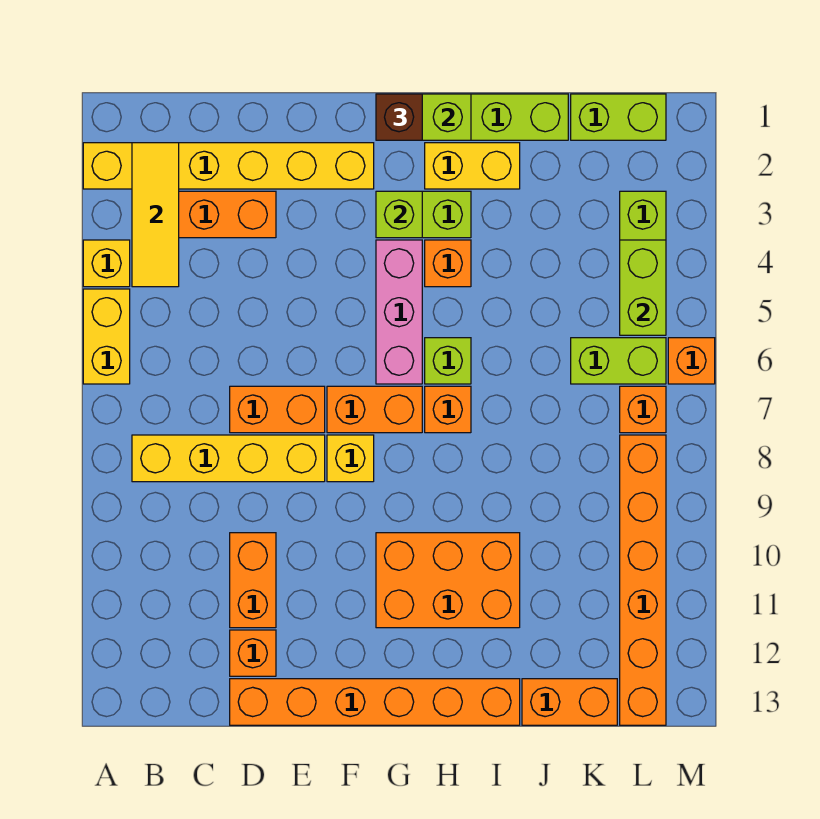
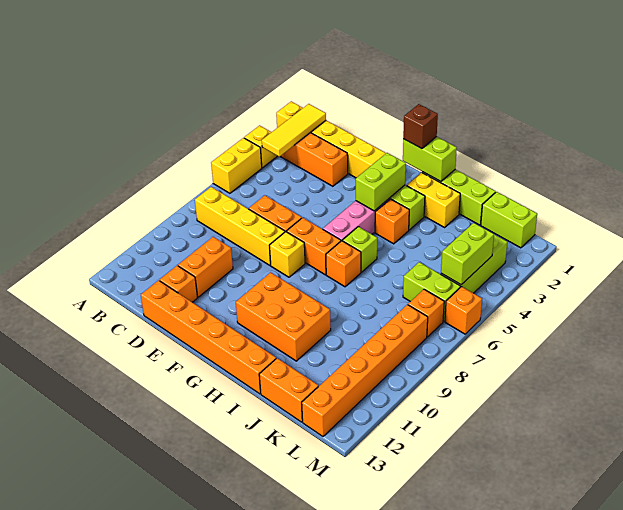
lime brick G3 level 2 -> lime brick G3:G4 level 2

